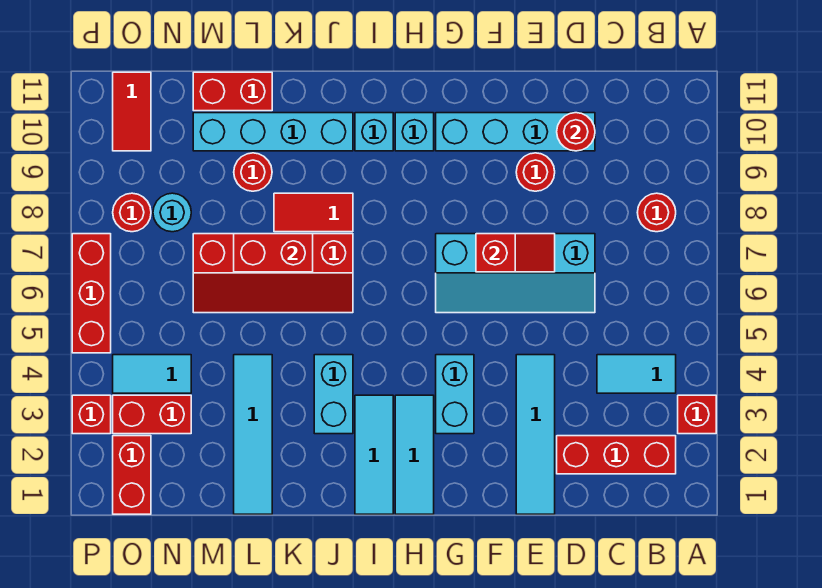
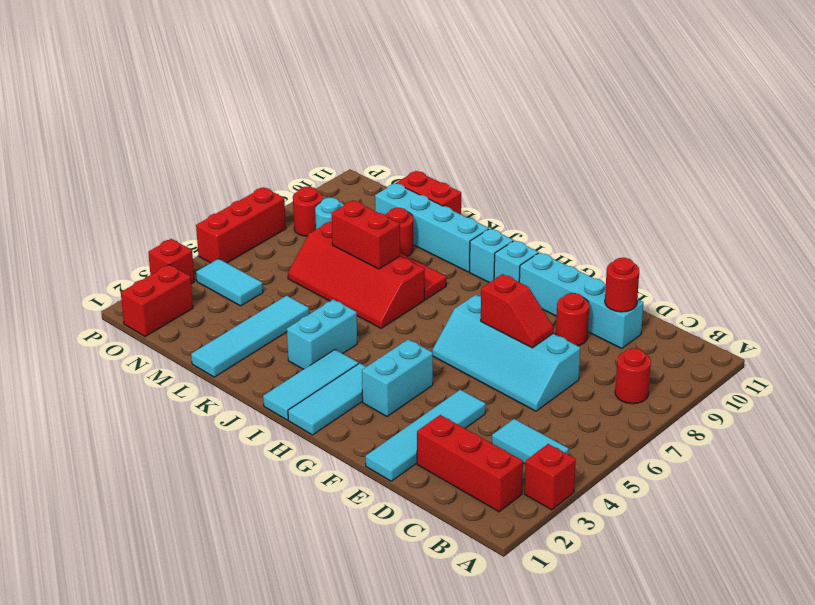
red brick N3:O3 level 1 -> none
red tile O10:O11 level 1 -> none

